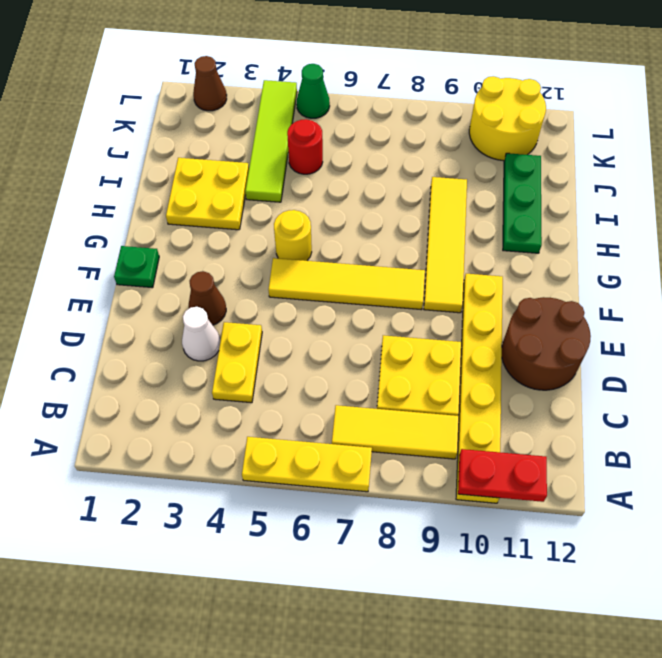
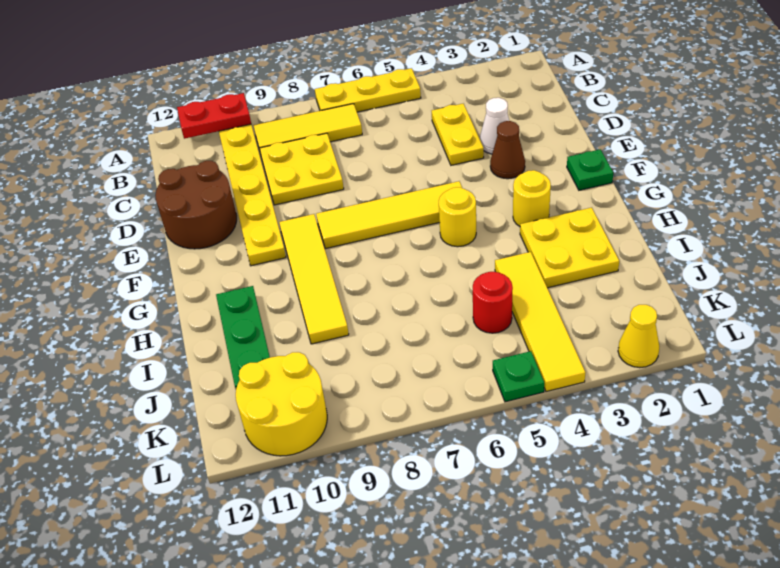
none -> yellow round brick G3 level 1
lime tile I4:L4 level 1 -> yellow tile I4:L4 level 1
brown cone L2 level 1 -> yellow cone L2 level 1
green cone L5 level 1 -> green plate L5 level 1

